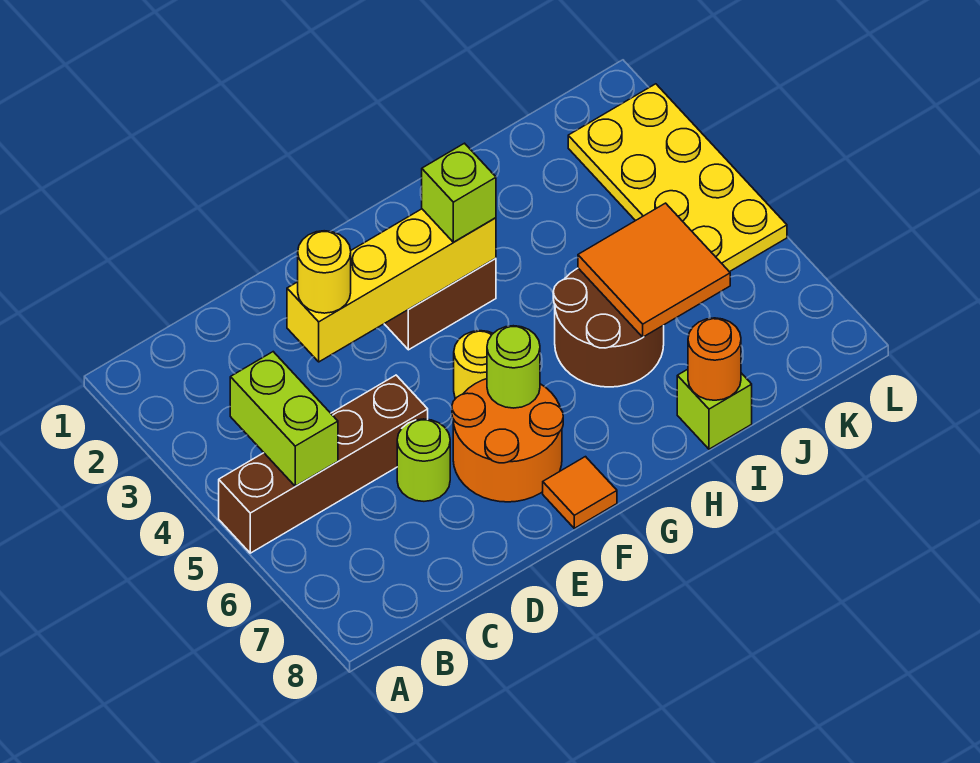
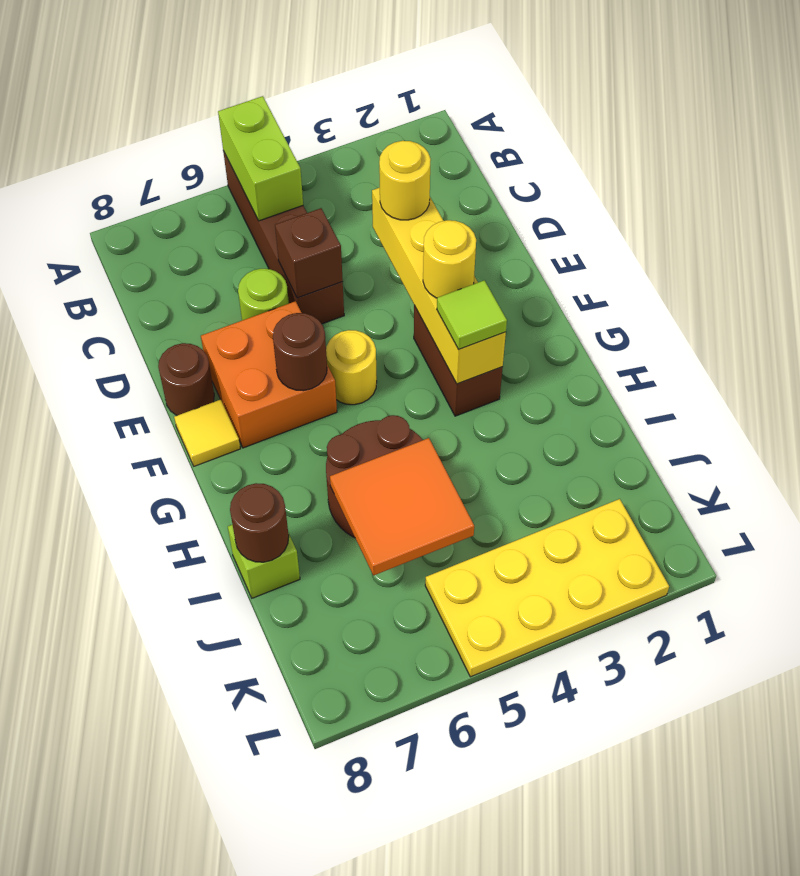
lime brick B4:B5 level 2 -> lime brick A5:B5 level 2
none -> brown brick D5 level 2
orange round brick E6:F7 level 1 -> orange brick E6:F7 level 1
none -> brown round brick E8 level 1
none -> yellow round brick F3 level 3
lime round brick F6 level 2 -> brown round brick F6 level 2
orange tile F8 level 1 -> yellow tile F8 level 1
lime brick G3 level 3 -> lime tile G3 level 3
orange round brick I8 level 2 -> brown round brick I8 level 2

